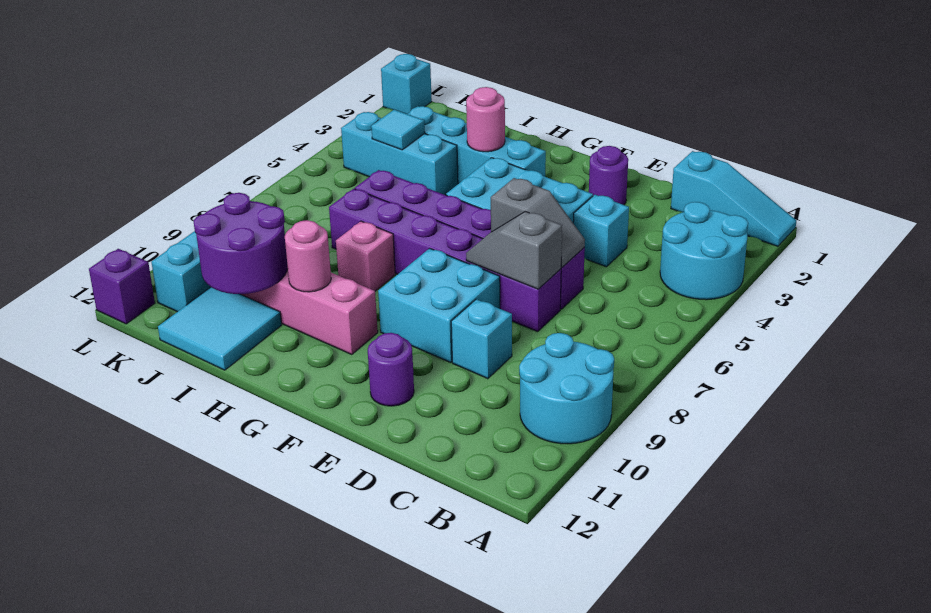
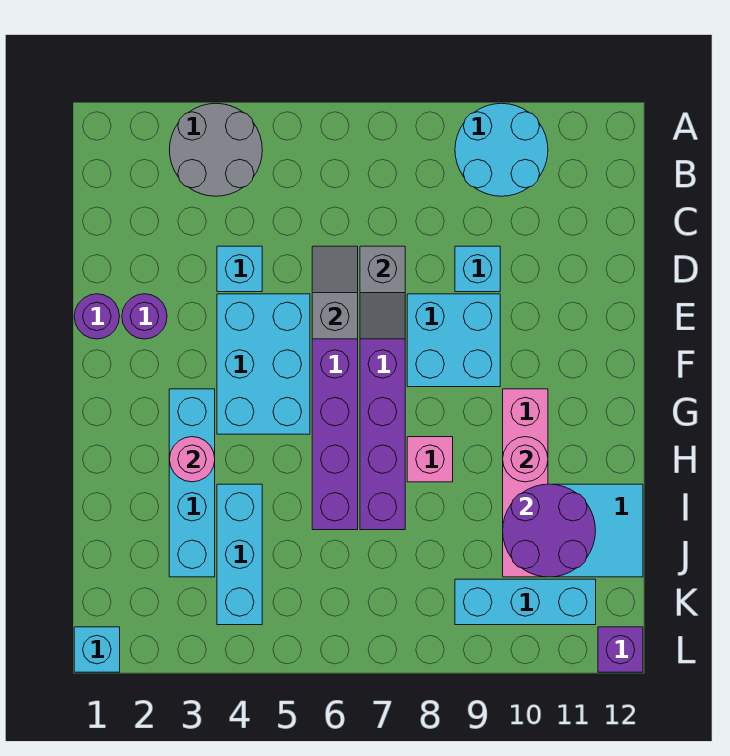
cyan slope A1:C1 level 1 top C -> none
cyan round brick A3:B4 level 1 -> grey round brick A3:B4 level 1
purple round brick E11 level 1 -> purple round brick E1 level 1
cyan tile J4 level 2 -> none

